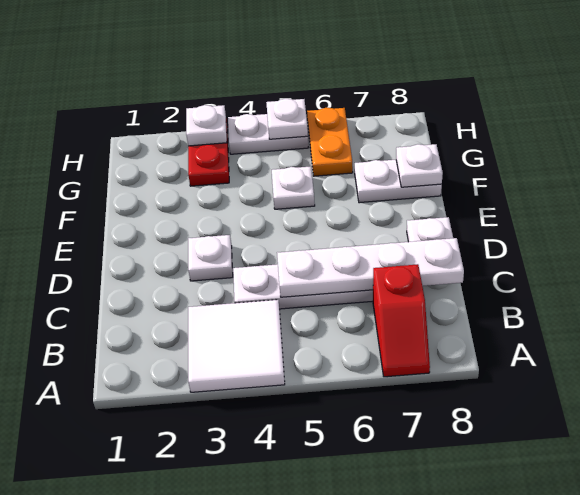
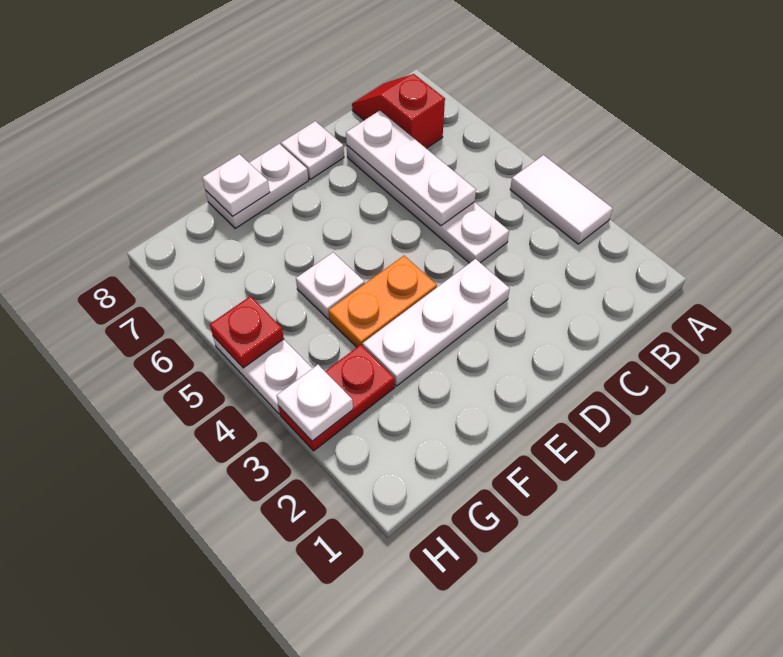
white tile A3:B4 level 1 -> white tile A3:A4 level 1
red slope A7:B7 level 1 top B -> red slope B7:B8 level 1 top 7
white plate C5:C8 level 2 -> white plate C5:C7 level 2
white plate D3 level 1 -> white plate D3:F3 level 1
white plate F7:F8 level 1 -> white plate E8:F8 level 1
orange plate G6:H6 level 1 -> orange plate E4:F4 level 1
white plate H5 level 2 -> red plate H5 level 2

